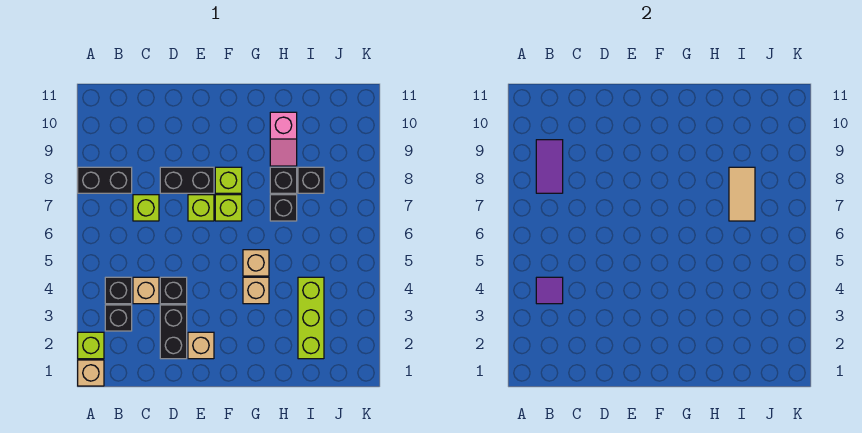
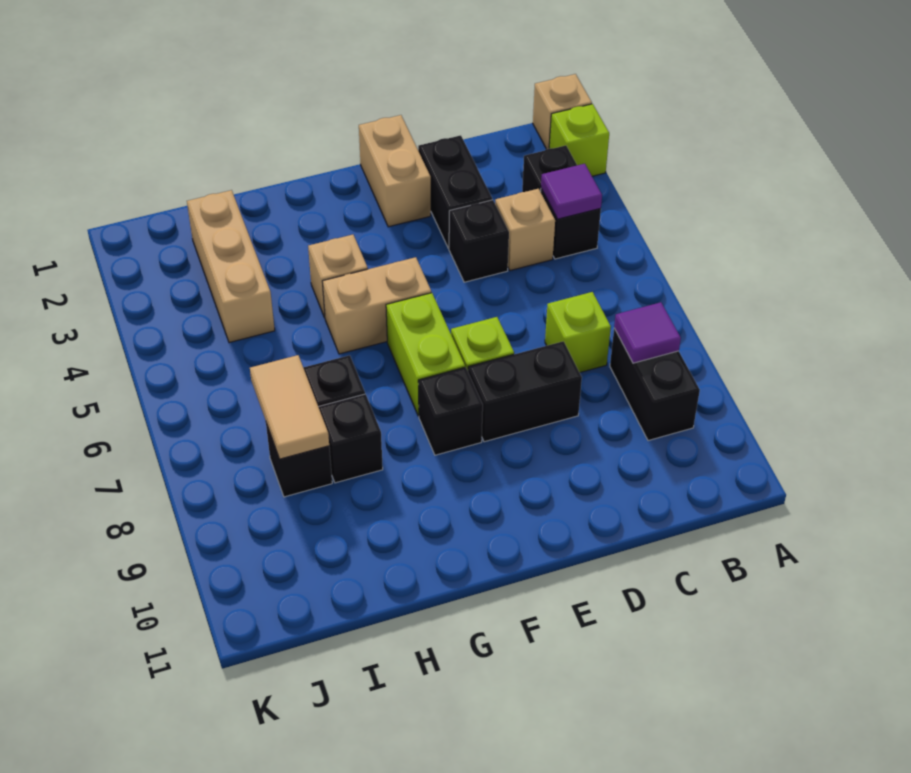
black brick A8:B8 level 1 -> black brick B8:B9 level 1
purple tile B8:B9 level 2 -> purple tile B8 level 2
tan brick E2 level 1 -> tan brick E1:E2 level 1
lime brick F7 level 1 -> lime brick F6:F7 level 1
lime brick F8 level 1 -> black brick F8 level 1
tan brick G5 level 1 -> tan brick F5:G5 level 1
pink slope H9:H10 level 1 top 10 -> none
lime brick I2:I4 level 1 -> tan brick I2:I4 level 1

